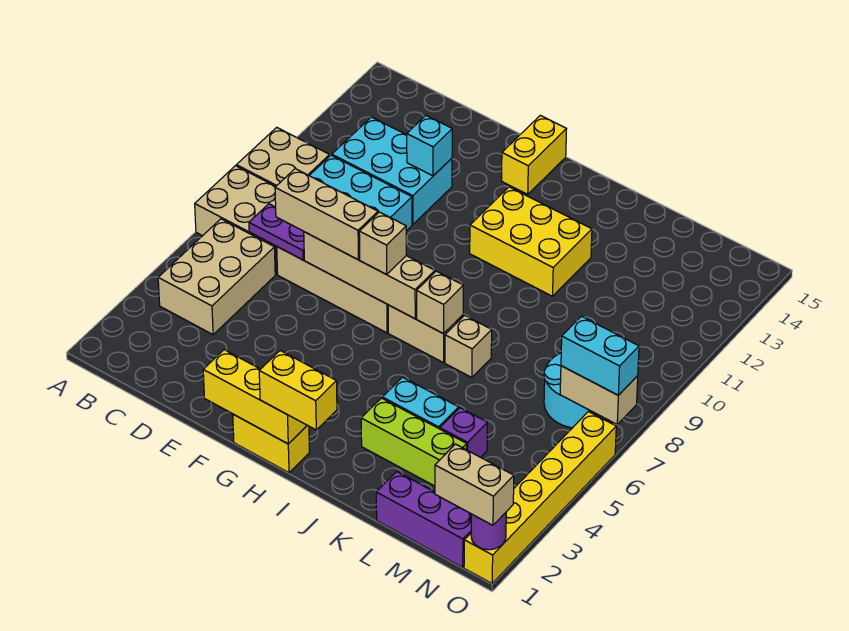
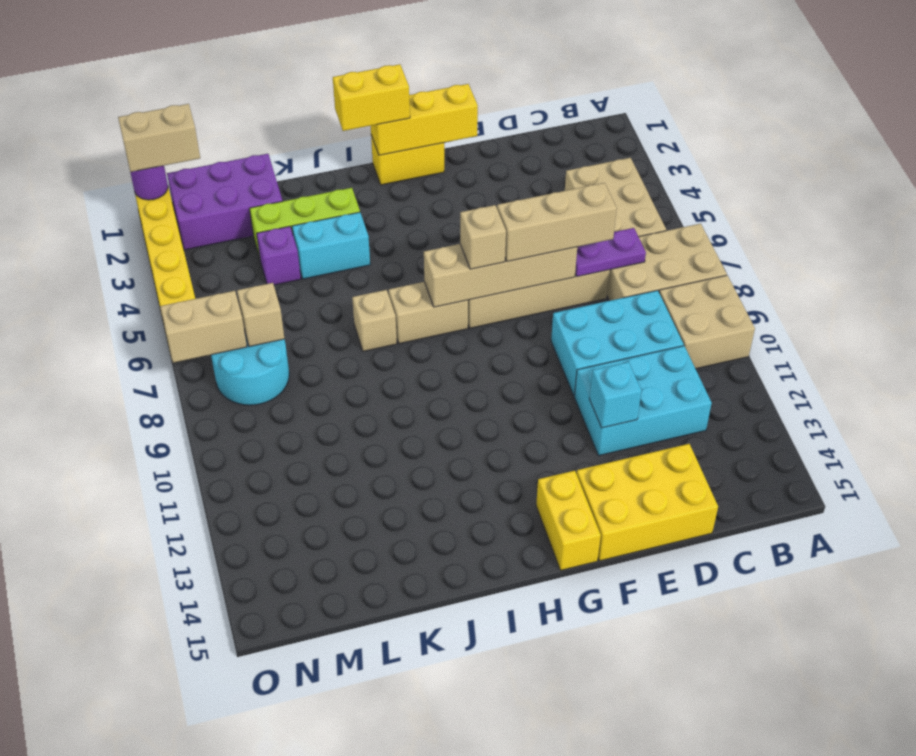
yellow brick H11:J12 level 1 -> yellow brick D14:F15 level 1
tan brick I7 level 2 -> tan brick M7 level 2
purple brick L1:N1 level 1 -> purple brick L1:N2 level 1
cyan brick N7:O7 level 3 -> none

